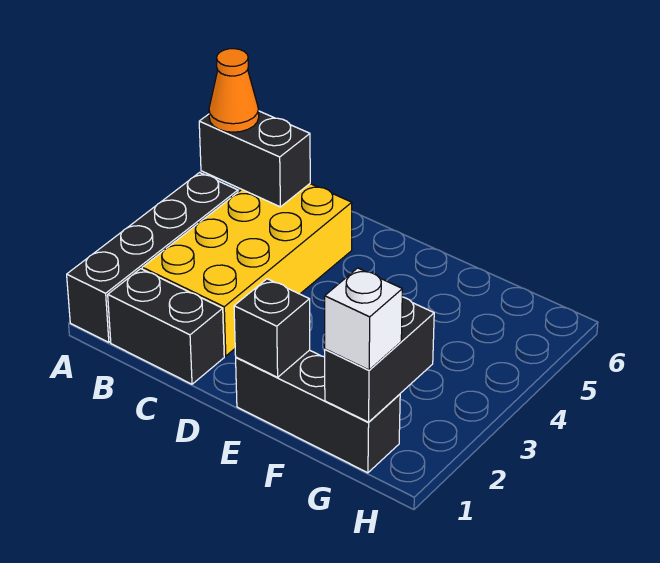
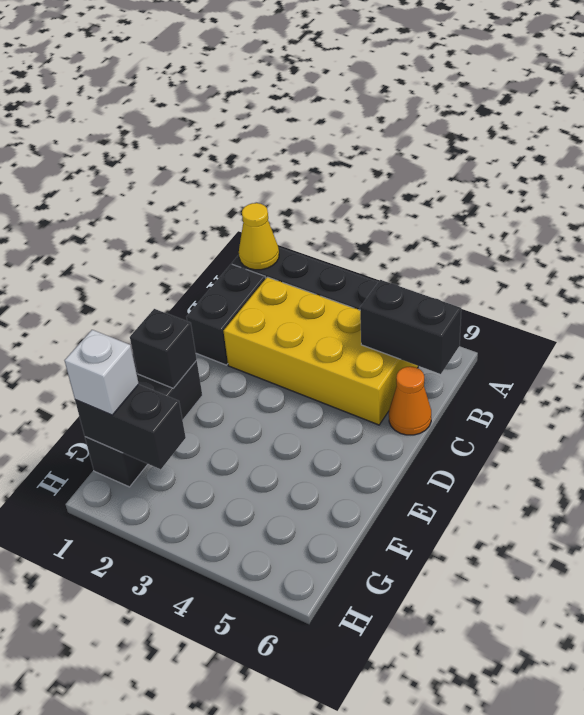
none -> yellow cone A1 level 2
black brick A5:B5 level 2 -> black brick B5:B6 level 2
orange cone A5 level 3 -> orange cone C6 level 1

